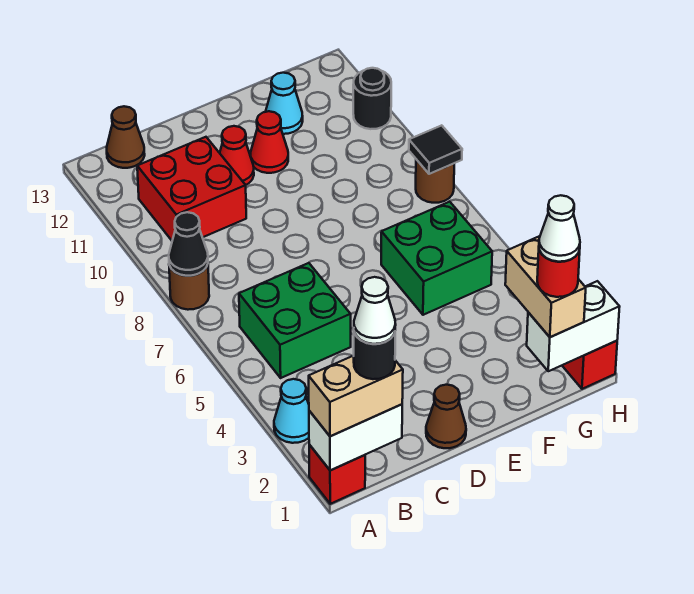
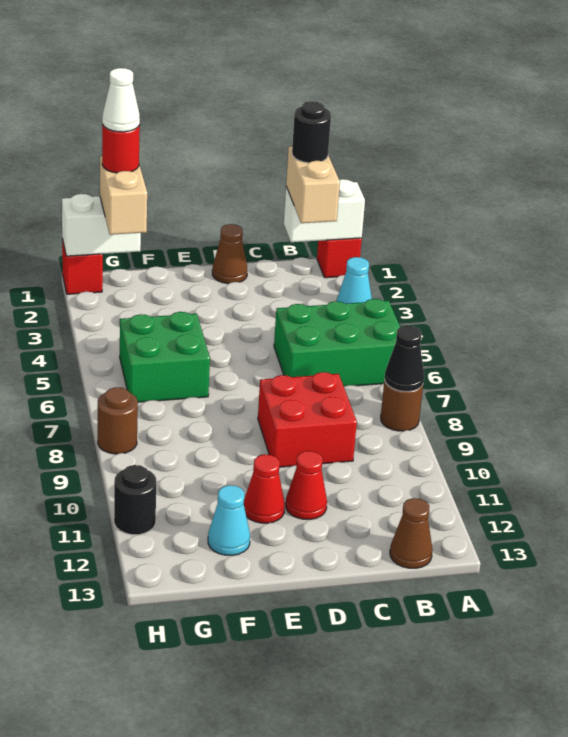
tan brick A1:B1 level 3 -> tan brick B1:B2 level 3
white cone B1 level 5 -> none
green brick B5:C6 level 1 -> green brick A5:C6 level 1
red brick B10:C11 level 1 -> red brick C8:D9 level 1
black tile H8 level 2 -> none

